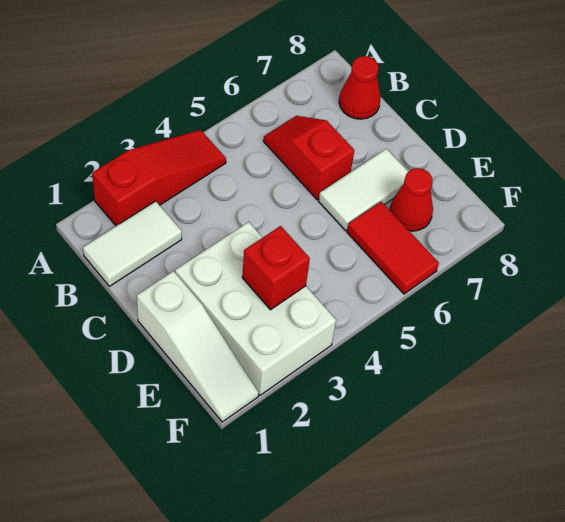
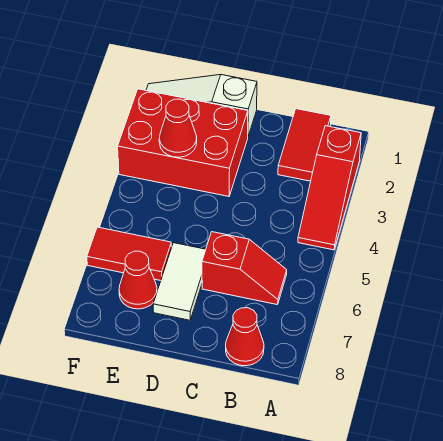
white tile B1:B2 level 1 -> red tile B1:B2 level 1
white brick D2:F3 level 1 -> red brick D2:F3 level 1
red brick E3 level 2 -> red cone E3 level 2

